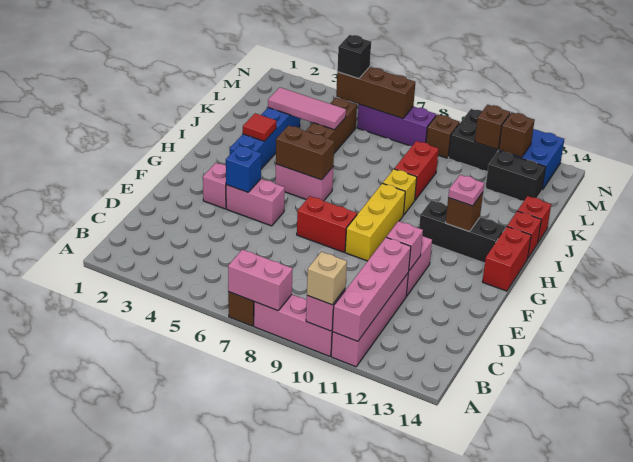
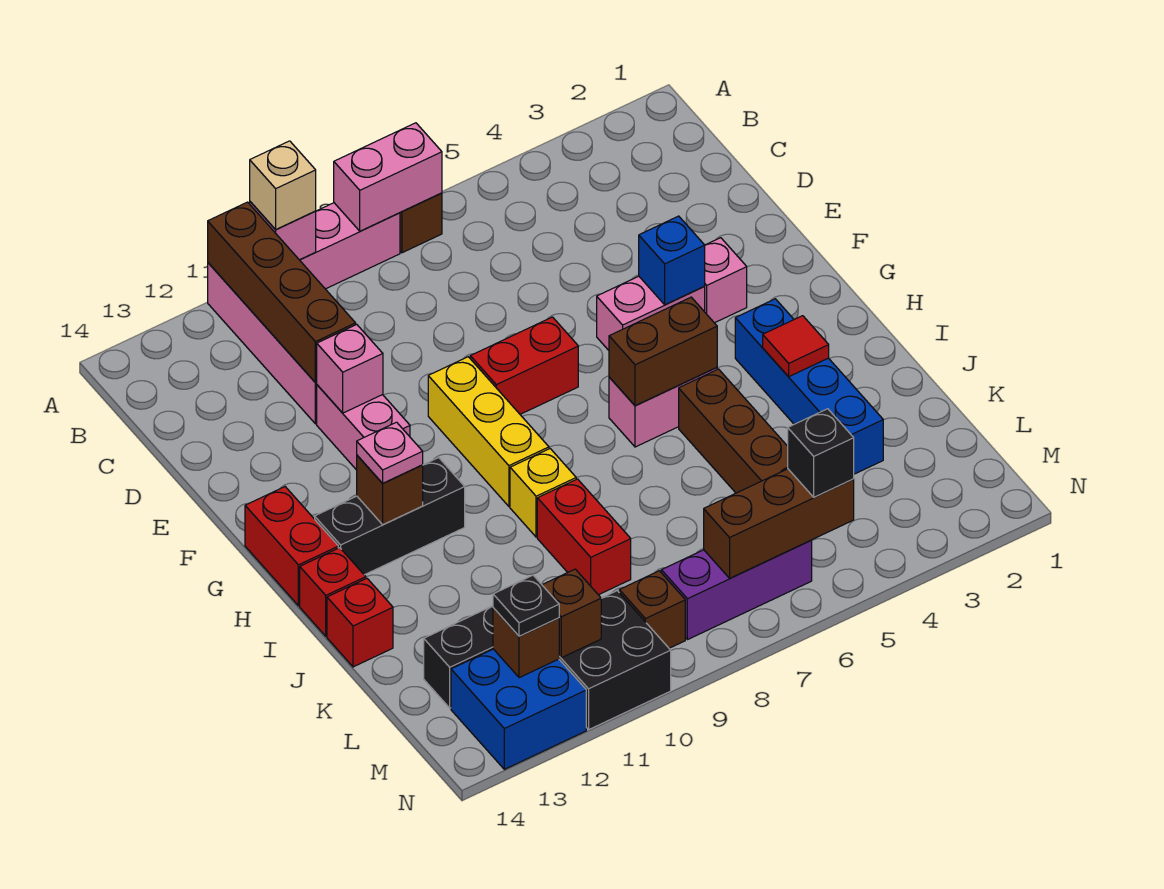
pink brick A11:D11 level 2 -> brown brick A11:D11 level 2
pink tile K3:K5 level 2 -> none
none -> black plate M12 level 3

